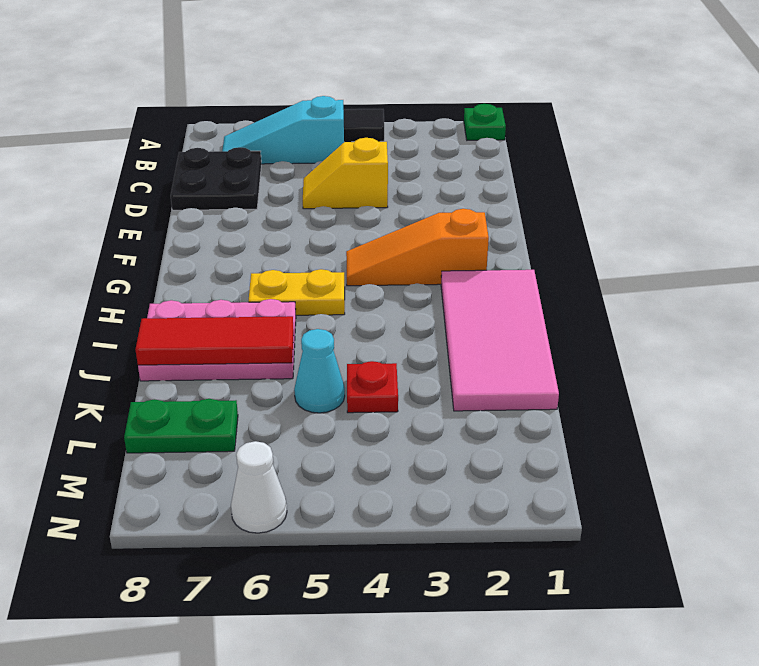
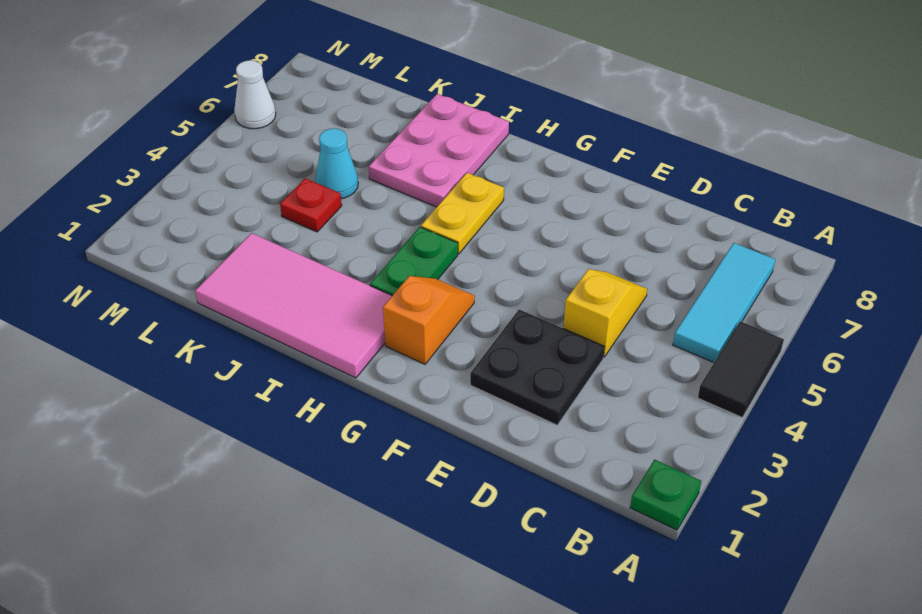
cyan slope B5:B7 level 1 top 5 -> cyan tile B5:B7 level 1
black plate C7:D8 level 1 -> black plate D2:E3 level 1
orange slope G2:G4 level 1 top 2 -> orange slope G2:G3 level 1 top 2
red tile J6:J8 level 2 -> none
green plate L7:L8 level 1 -> green plate H3:H4 level 1

